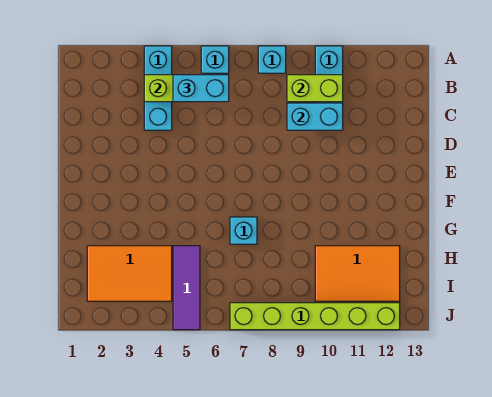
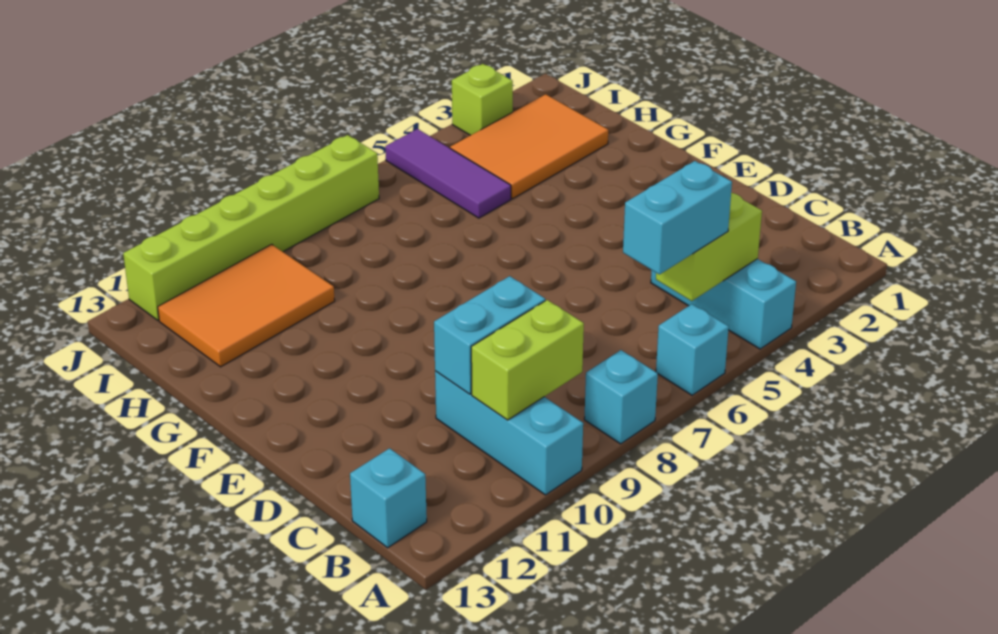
cyan brick G7 level 1 -> cyan brick B13 level 1
none -> lime brick J3 level 1

